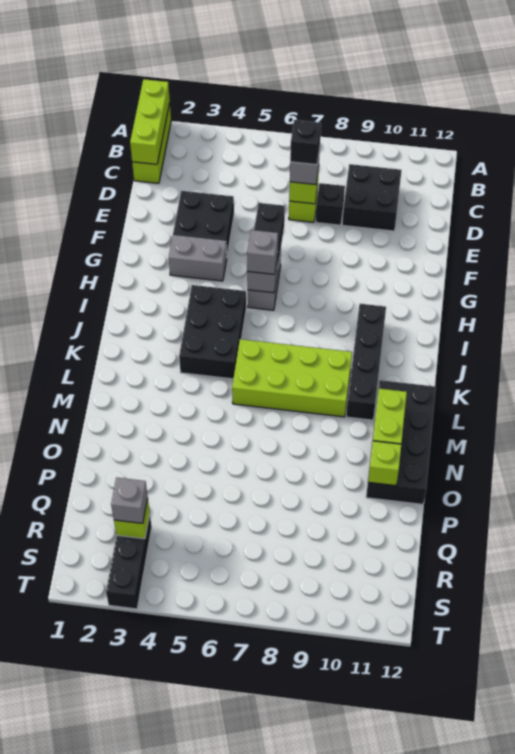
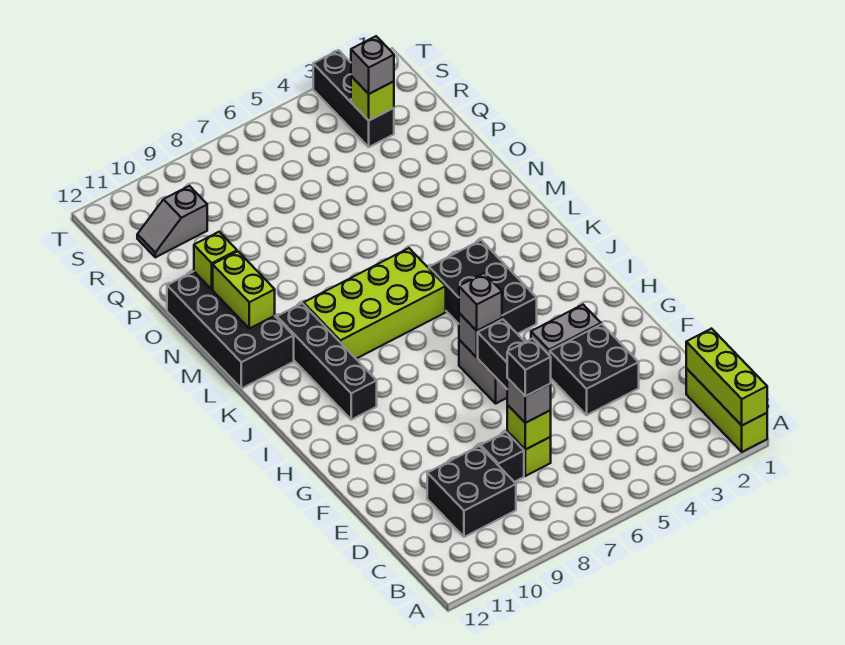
none -> grey slope R10:R11 level 1 top 10

